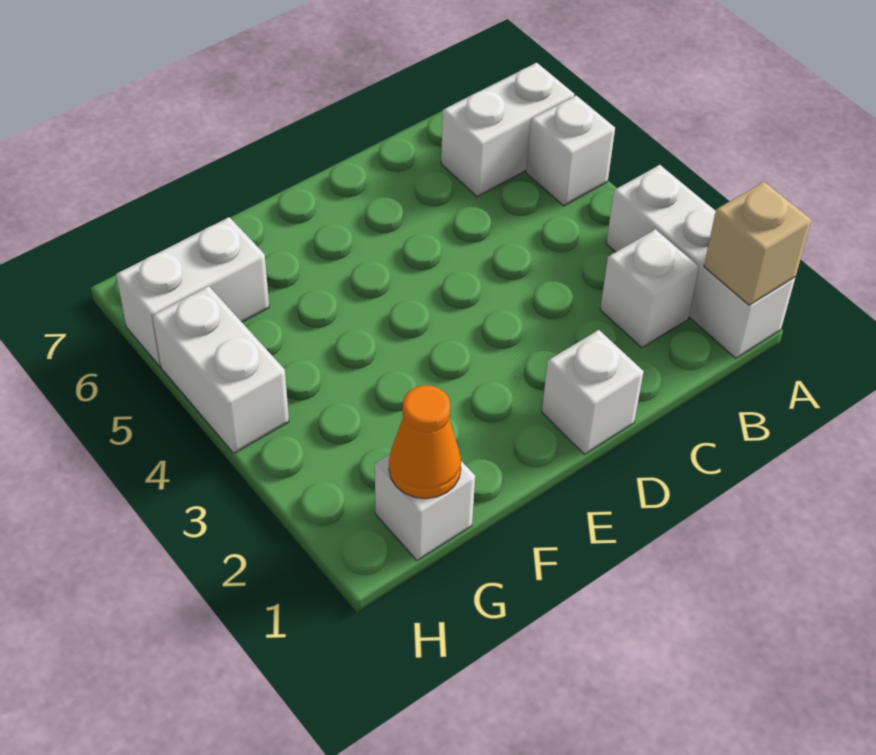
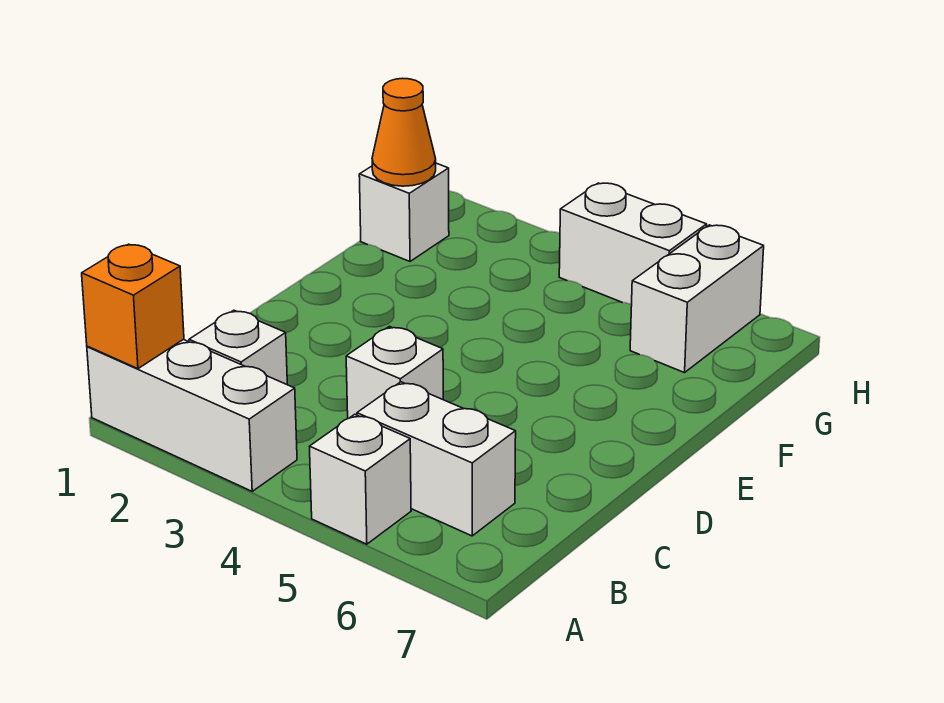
tan brick A1 level 2 -> orange brick A1 level 2
white brick A6:B6 level 1 -> white brick B5:B6 level 1
white brick D1 level 1 -> white brick C4 level 1

